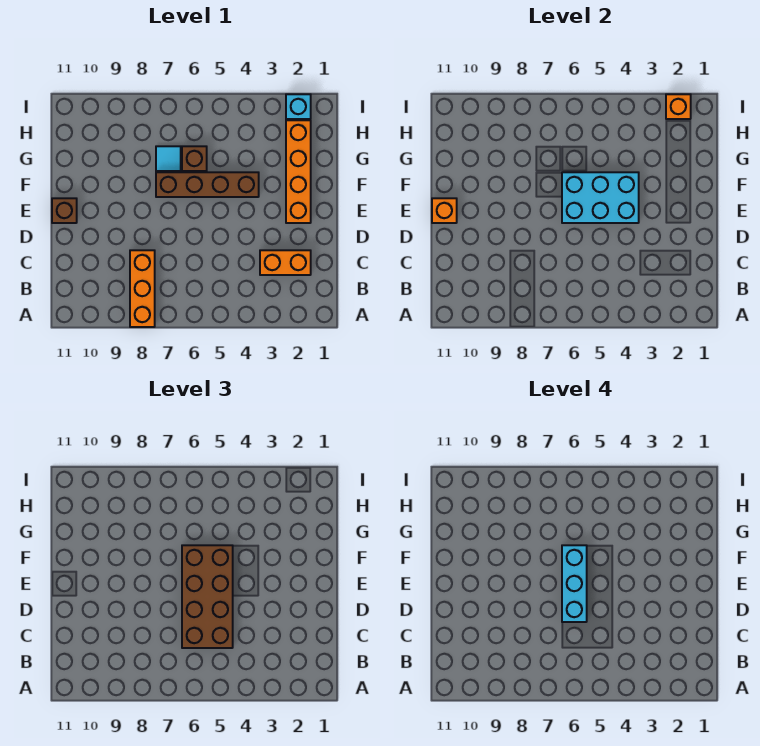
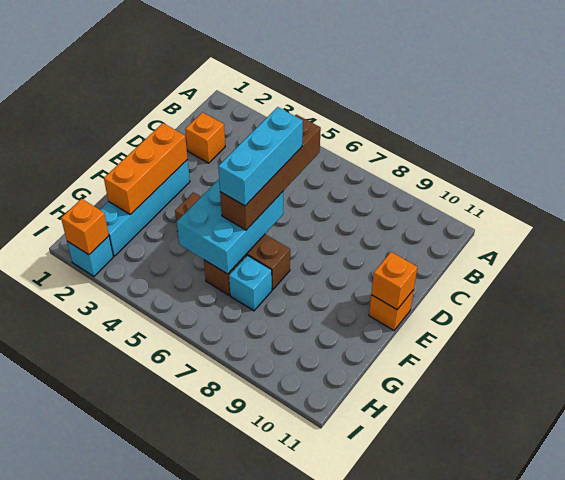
orange brick A8:C8 level 1 -> orange brick E2:G2 level 2
orange brick C2:C3 level 1 -> orange brick C2 level 1
brown brick C5:F6 level 3 -> brown brick C6:F6 level 3
orange brick E2:H2 level 1 -> cyan brick E2:H2 level 1
cyan brick E4:F6 level 2 -> cyan brick E5:G6 level 2
brown brick E11 level 1 -> orange brick E11 level 1
cyan tile G7 level 1 -> cyan brick G7 level 1

